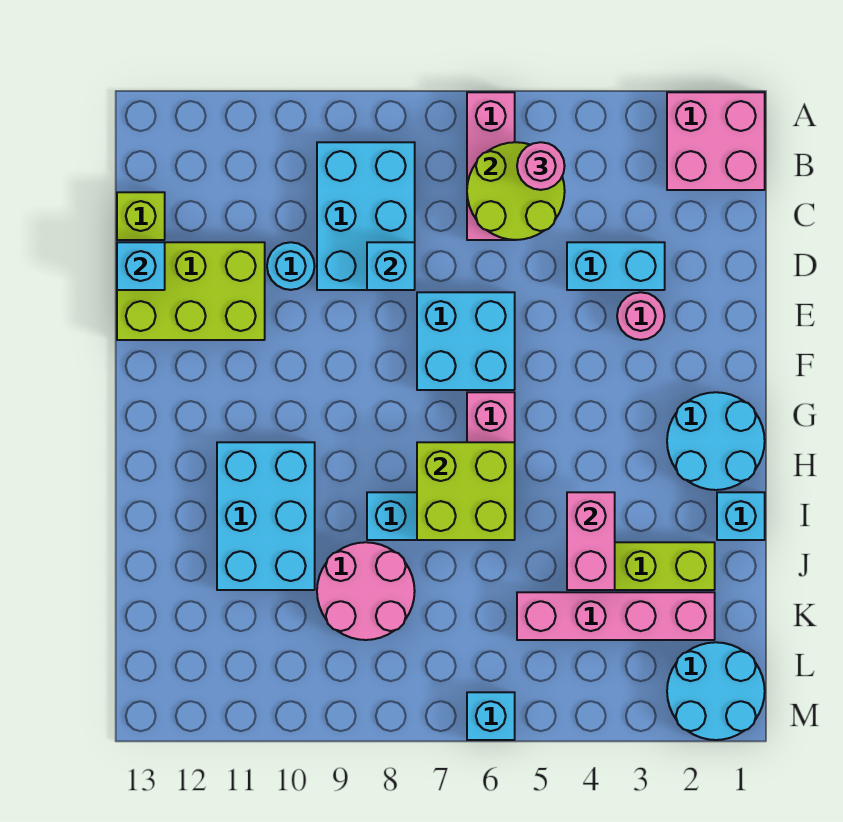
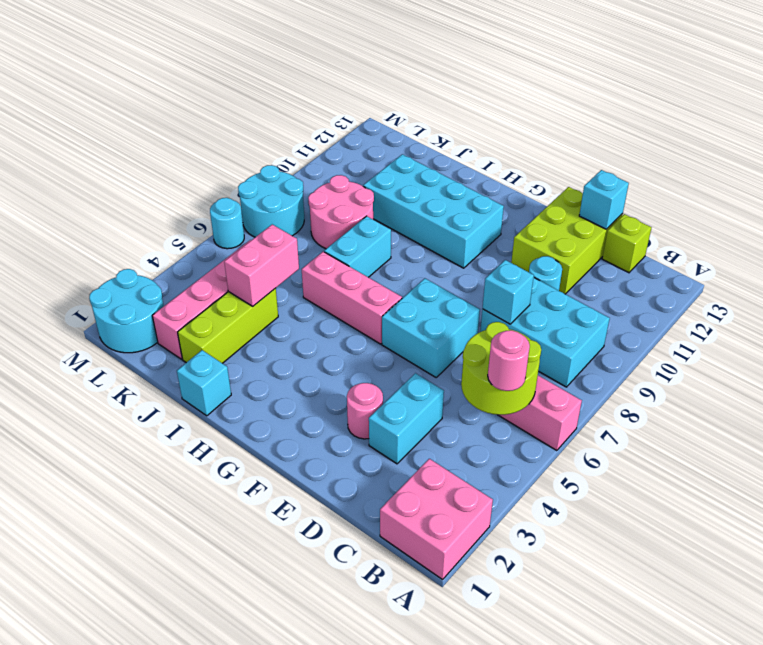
cyan round brick G1:H2 level 1 -> cyan round brick L7:M8 level 1
lime brick H6:I7 level 2 -> none
cyan brick H10:J11 level 1 -> cyan brick G10:J11 level 1
pink brick I4:J4 level 2 -> pink brick J4:J5 level 2
cyan brick M6 level 1 -> cyan round brick M6 level 1

